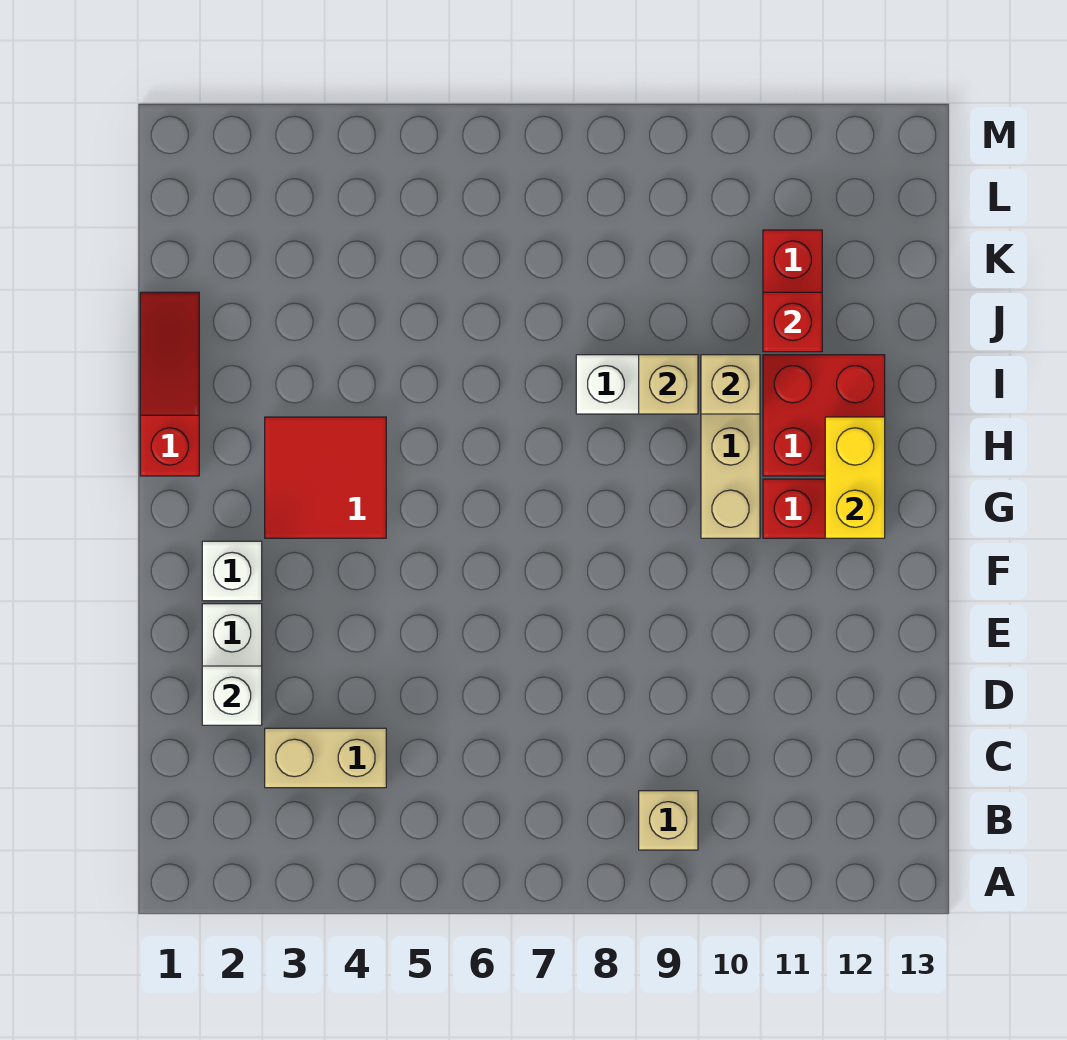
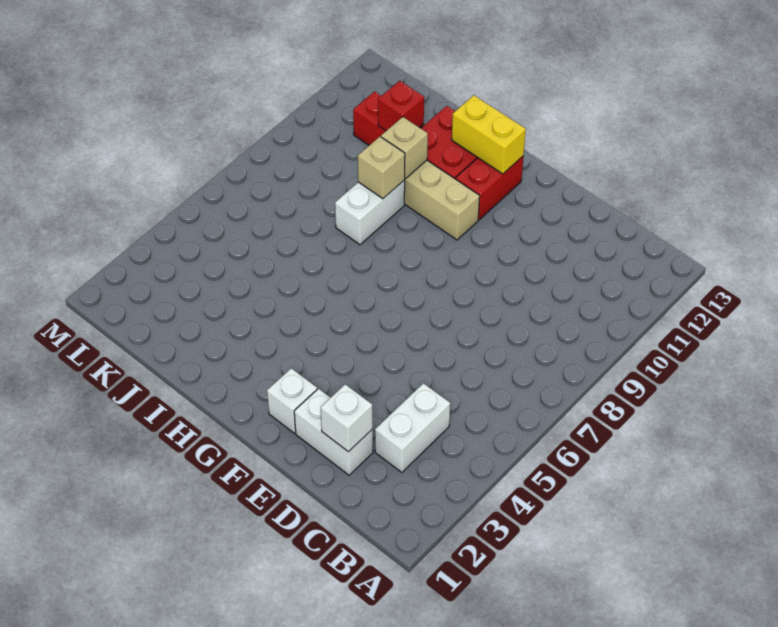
tan brick B9 level 1 -> none
tan brick C3:C4 level 1 -> white brick C3:C4 level 1
red tile G3:H4 level 1 -> none
red slope H1:J1 level 1 top H -> none

